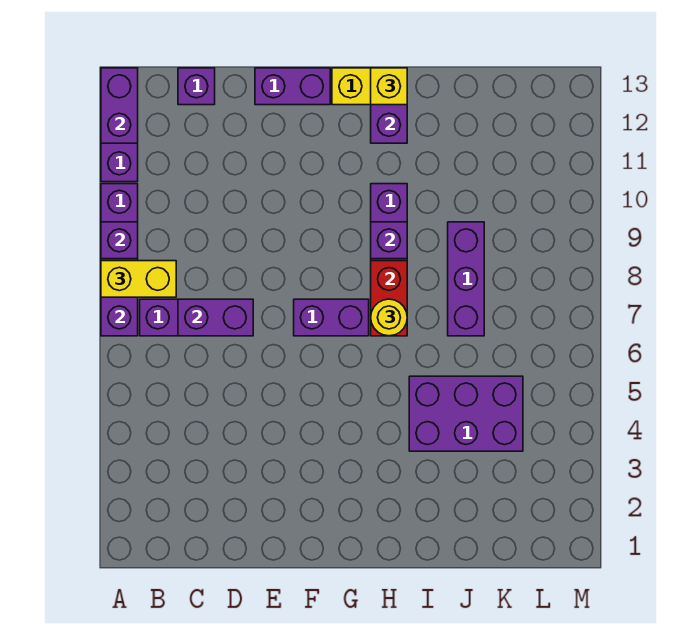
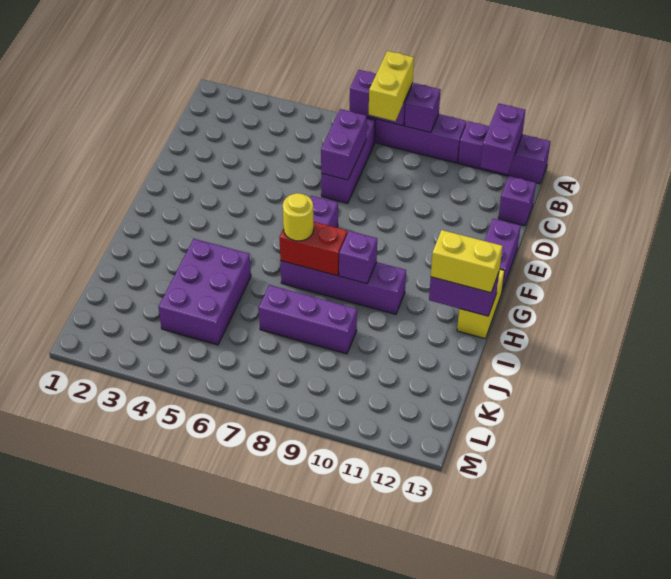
purple brick A12:A13 level 2 -> purple brick A12:B12 level 2
yellow brick H13 level 3 -> yellow brick H12:H13 level 3

